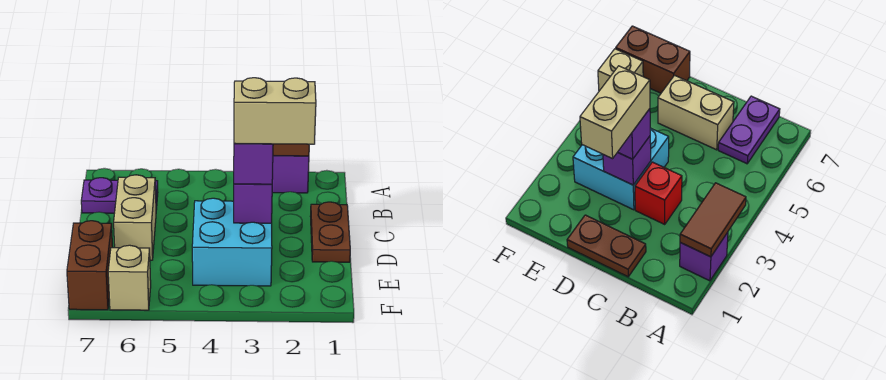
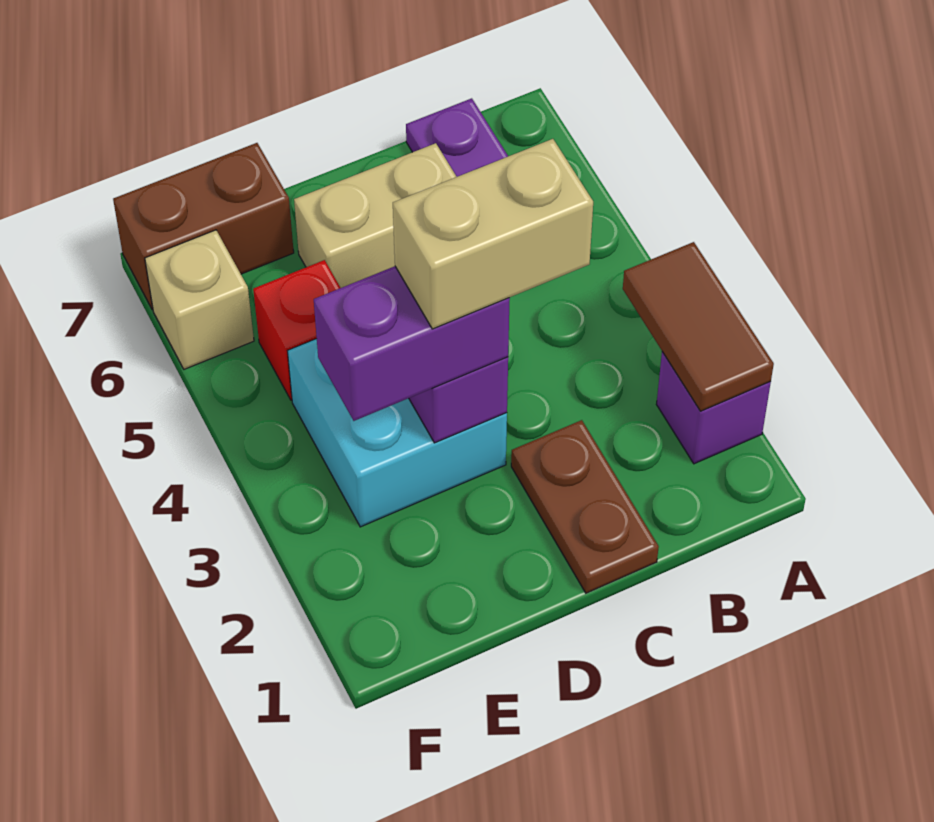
brown plate C1:D1 level 1 -> brown plate C1:C2 level 1
red brick C3 level 1 -> red brick E5 level 1
tan brick D2:D3 level 4 -> tan brick C3:D3 level 4
purple brick D3 level 3 -> purple brick D3:E3 level 3

